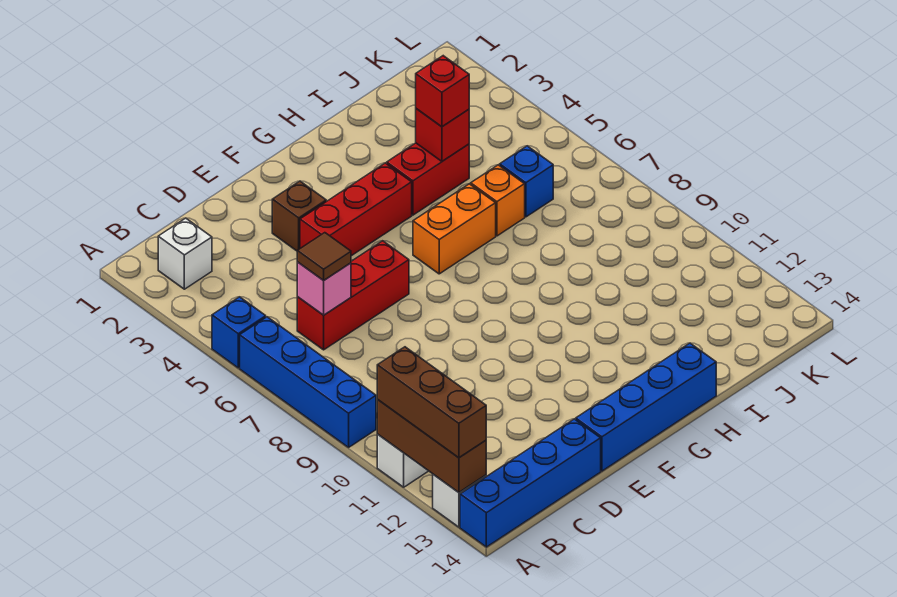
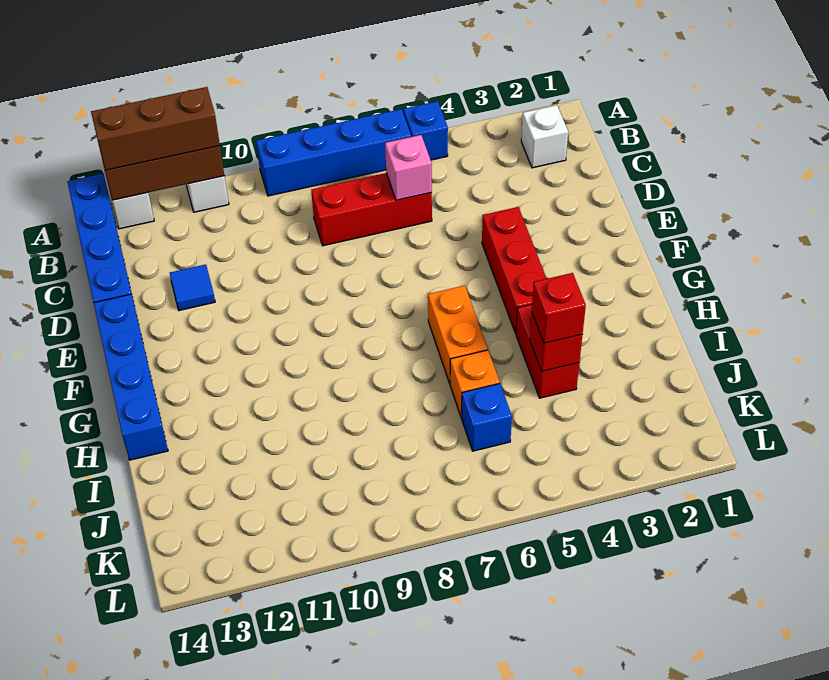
red brick C6:E6 level 1 -> red brick C6:C8 level 1
brown tile C6 level 3 -> none
none -> blue tile D12 level 1
brown brick E3 level 1 -> none

